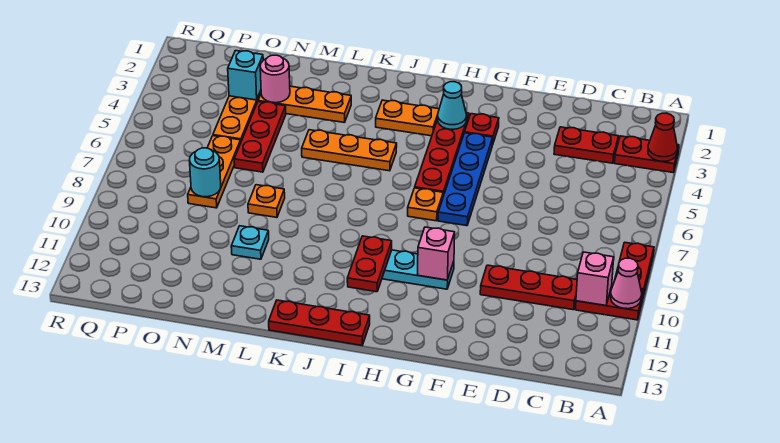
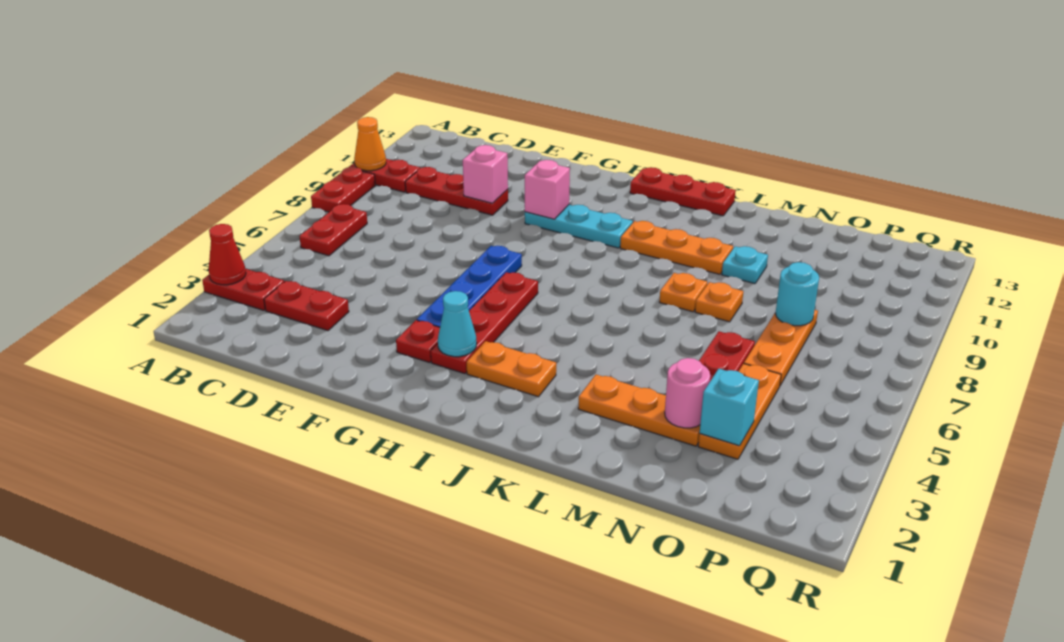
pink cone A10 level 2 -> orange cone A10 level 2
pink brick B10 level 2 -> pink brick E10 level 2
orange plate H7 level 1 -> orange plate L8 level 1
red plate I10:I11 level 2 -> red plate B6:B7 level 1
orange plate J5:L5 level 1 -> orange plate J10:L10 level 1

